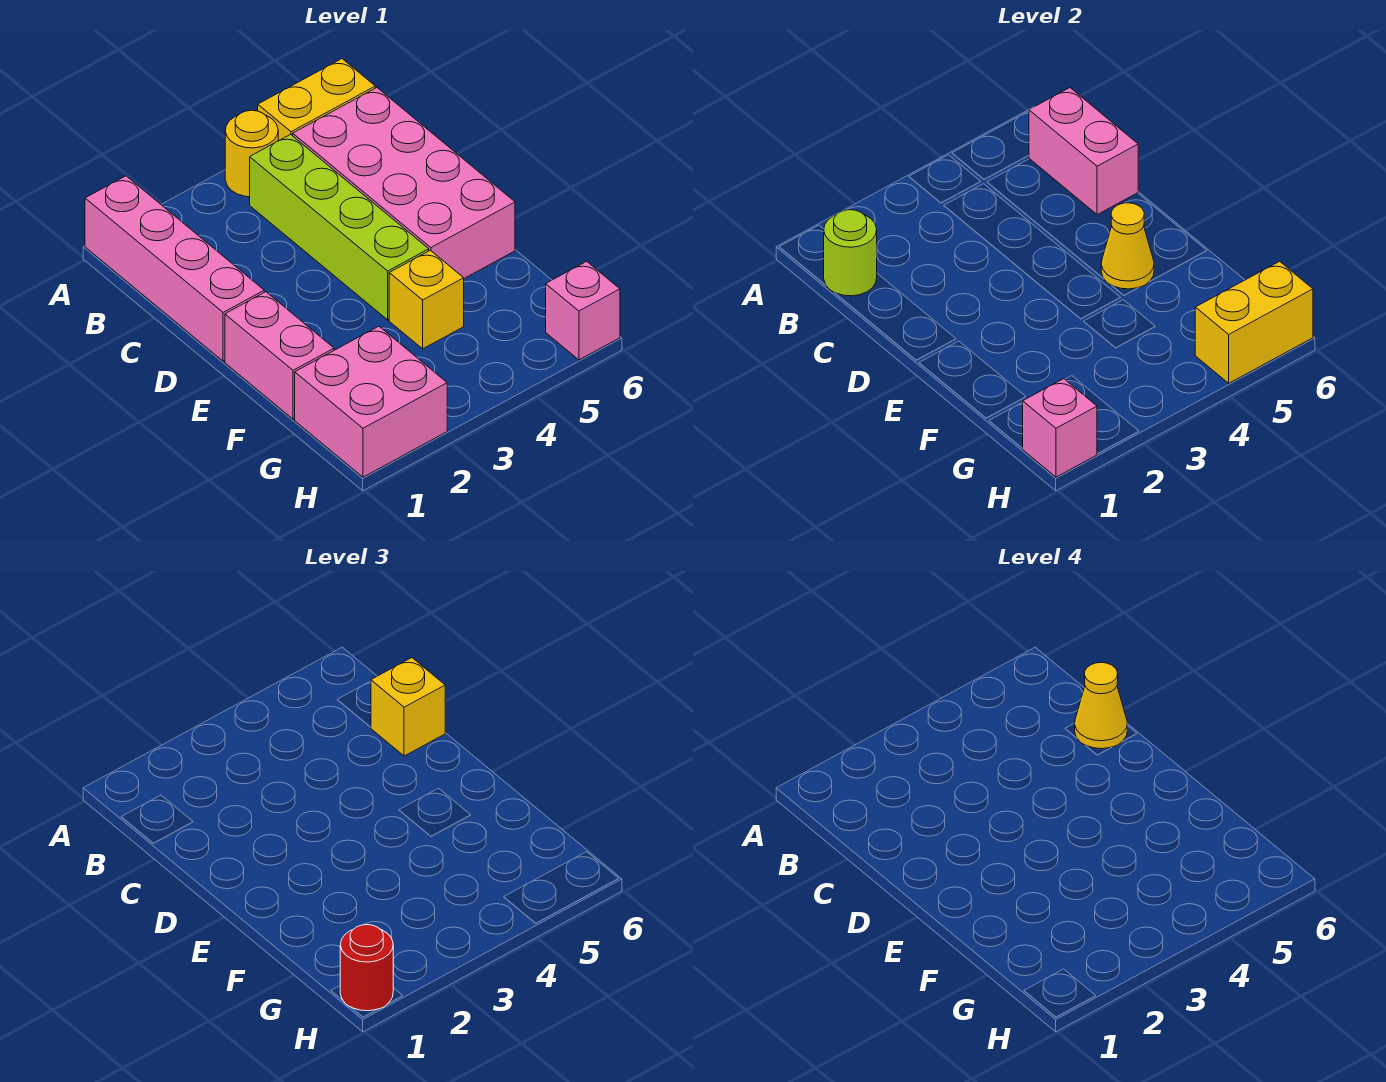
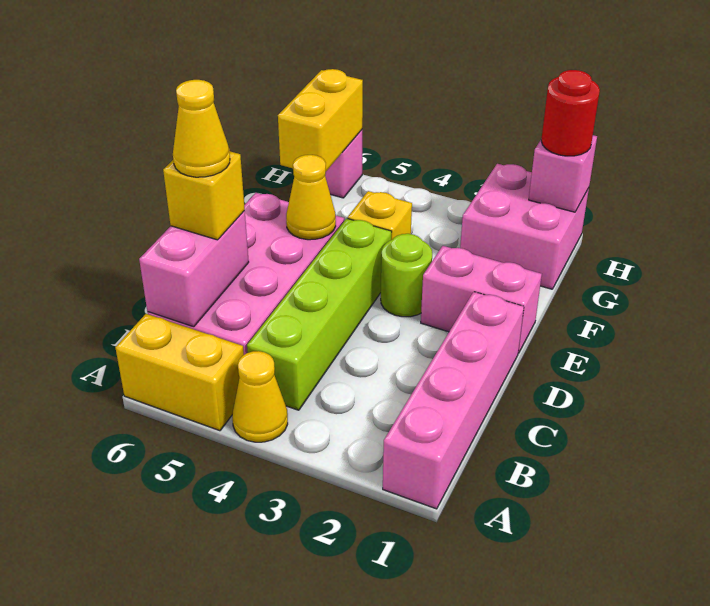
yellow round brick A4 level 1 -> yellow cone A4 level 1
lime round brick B1 level 2 -> lime round brick E3 level 1
pink brick E1:F1 level 1 -> pink brick E1:E2 level 1
yellow brick H5:H6 level 2 -> yellow brick G6:H6 level 2

